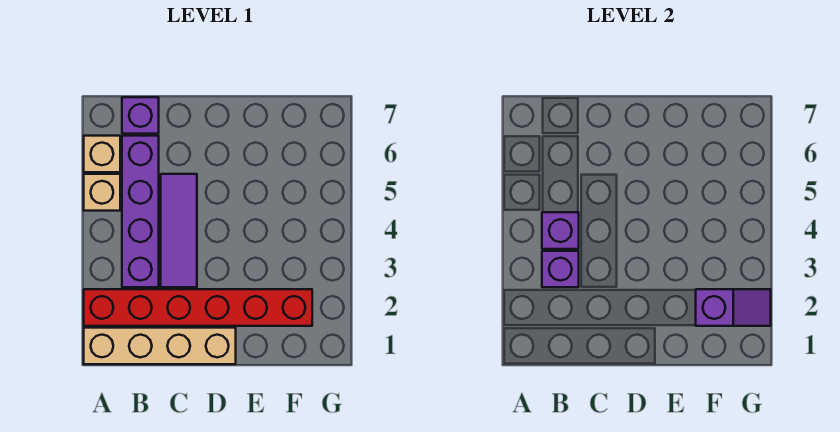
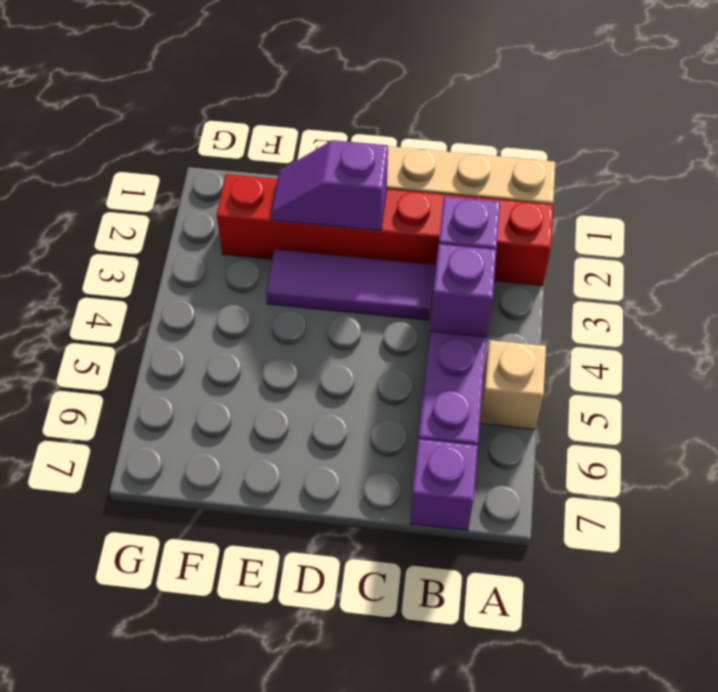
tan brick A6 level 1 -> none
purple tile C3:C5 level 1 -> purple tile C3:E3 level 1
purple slope F2:G2 level 2 top F -> purple slope D2:E2 level 2 top D

